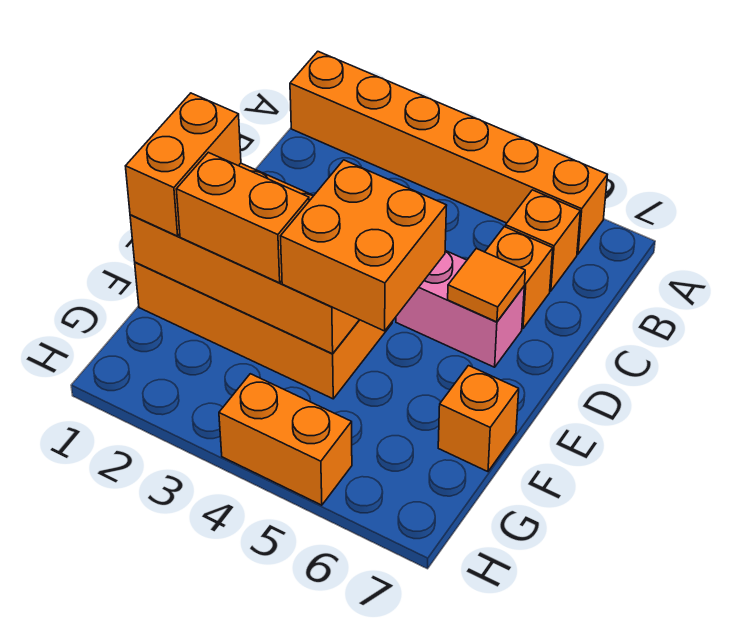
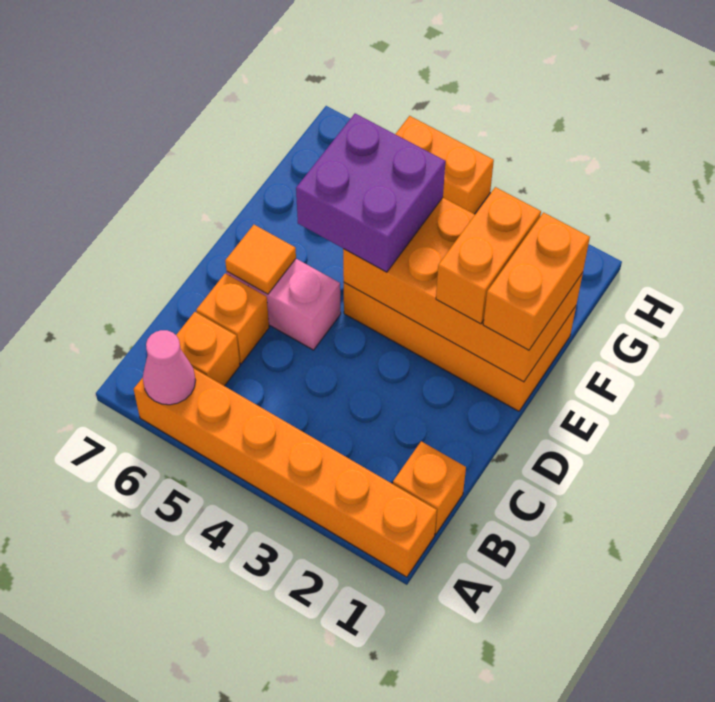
none -> pink cone A6 level 2
orange brick E4:F5 level 3 -> purple brick E4:F5 level 3
orange brick F2:F3 level 3 -> orange brick E2:F2 level 3
orange brick F7 level 1 -> orange brick B1 level 1

